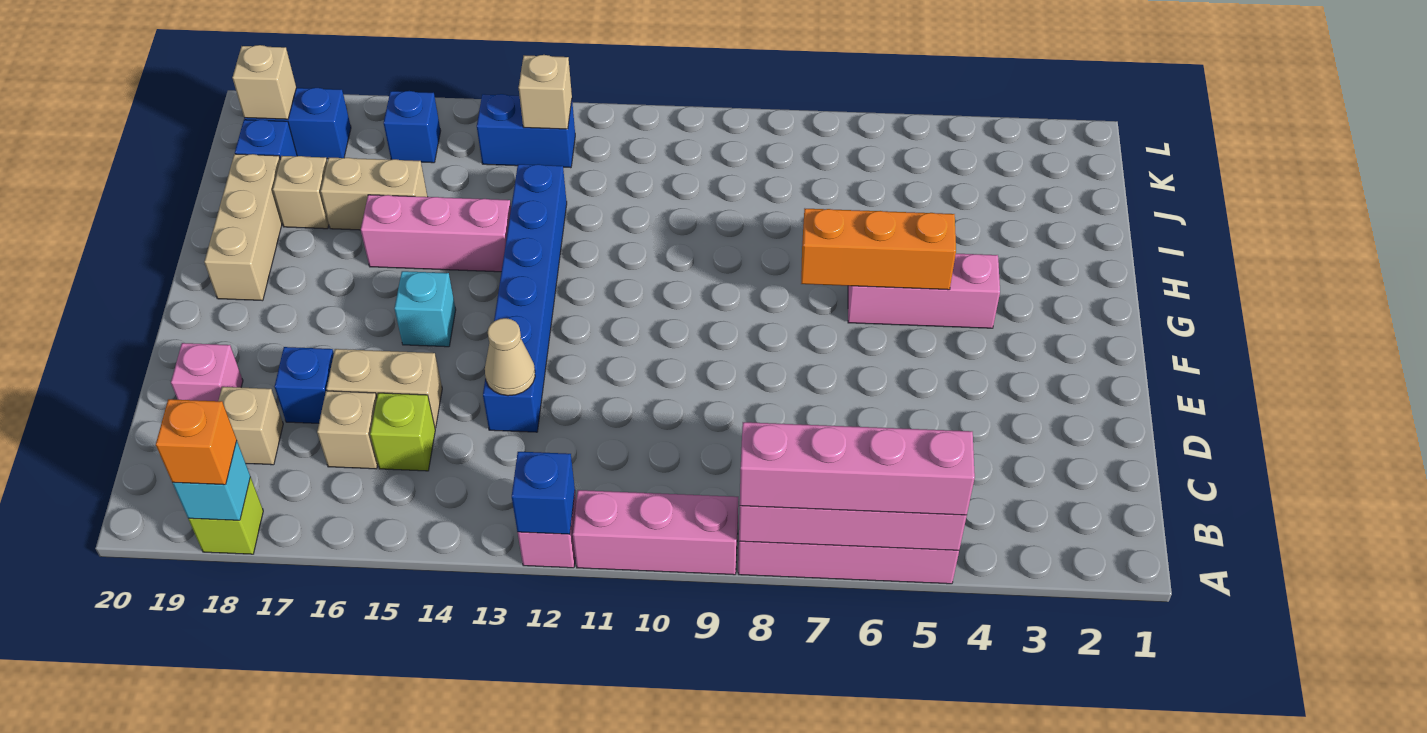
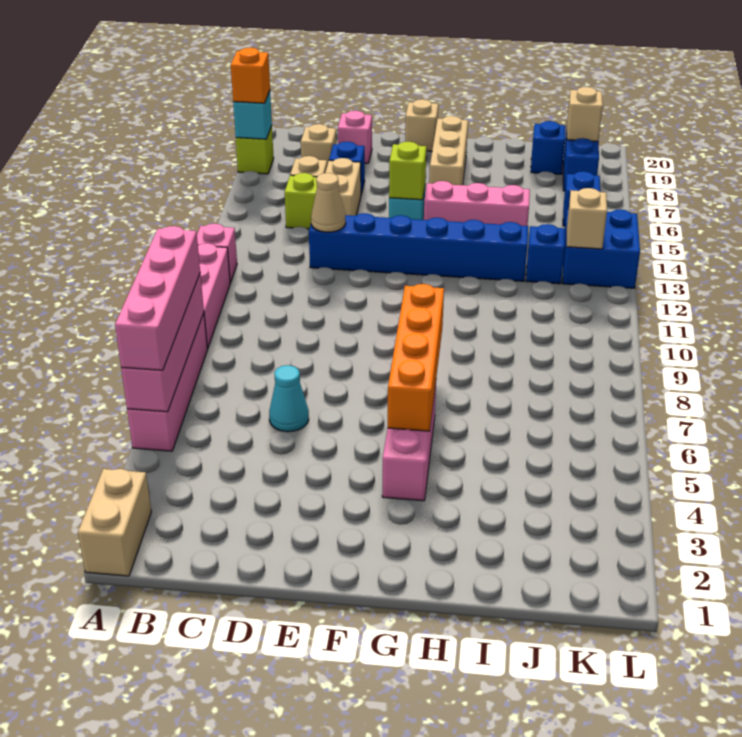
blue brick A12 level 2 -> blue brick J13 level 1
none -> cyan cone D6 level 1
none -> lime brick F15 level 2
orange brick G5:G7 level 2 -> orange brick G5:G8 level 2
tan brick G19:I19 level 1 -> tan brick G17:G19 level 1
pink brick H14:H16 level 1 -> pink brick G15:I15 level 1
tan brick I16:I17 level 1 -> tan brick A1:A2 level 1
tan brick I18 level 1 -> tan brick F20 level 1
blue brick K13:K14 level 1 -> blue brick K13:L14 level 1

